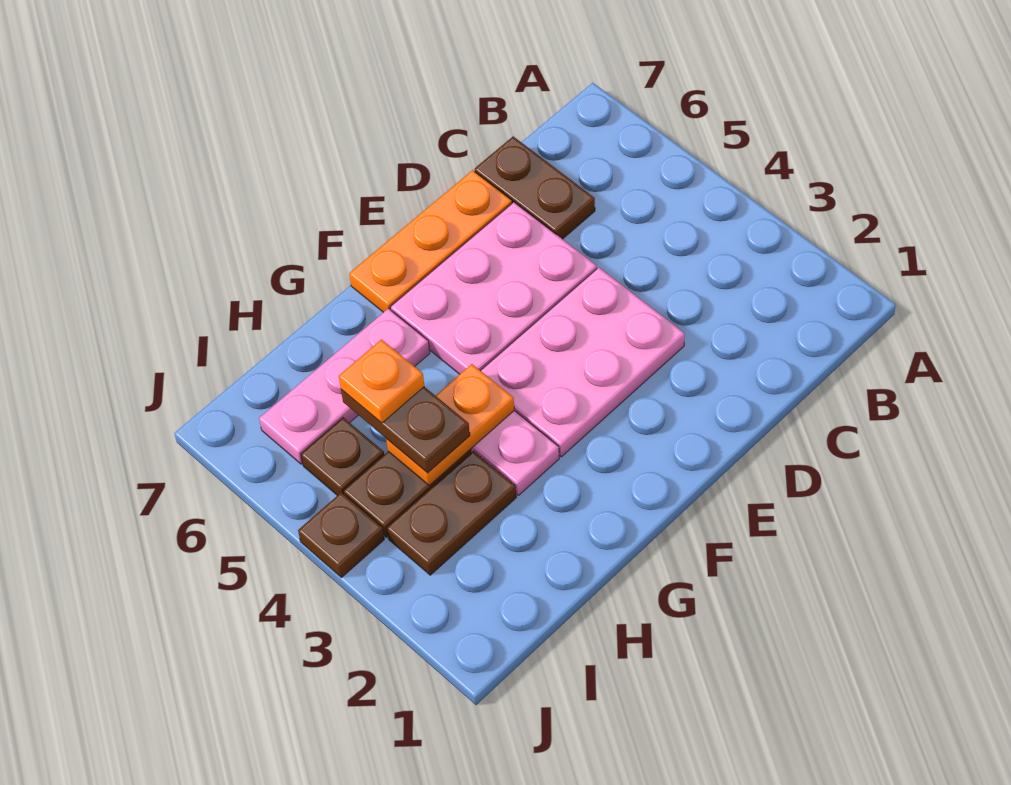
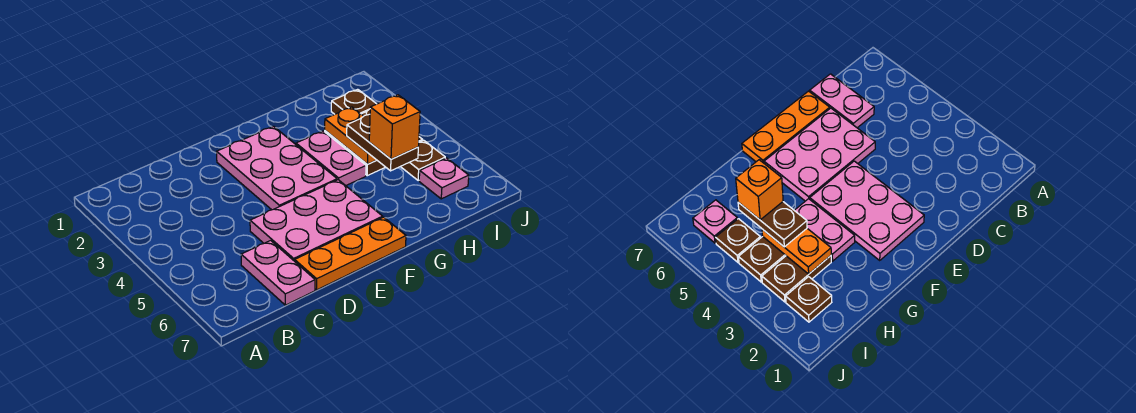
brown plate C6:C7 level 1 -> pink plate C6:C7 level 1
pink plate D3:F4 level 1 -> pink plate E2:F4 level 1
orange plate G4:H4 level 2 -> orange plate H3:H4 level 2
pink plate G6:I6 level 1 -> pink plate I6 level 1
orange plate H5 level 4 -> orange brick H5 level 4
brown plate J4 level 1 -> brown plate I2 level 1

